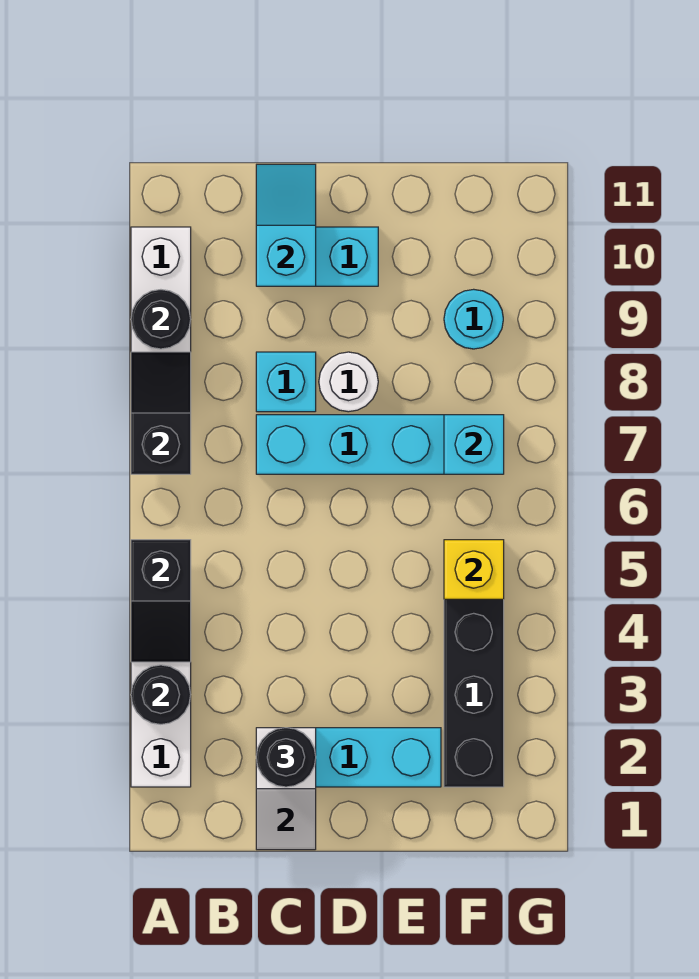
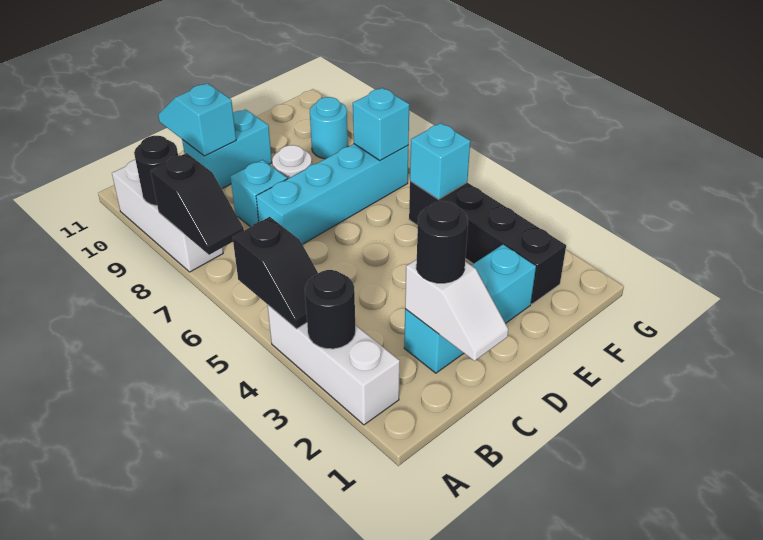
black slope A7:A8 level 2 top 7 -> black slope A7:A8 level 2 top 8
yellow brick F5 level 2 -> cyan brick F5 level 2

